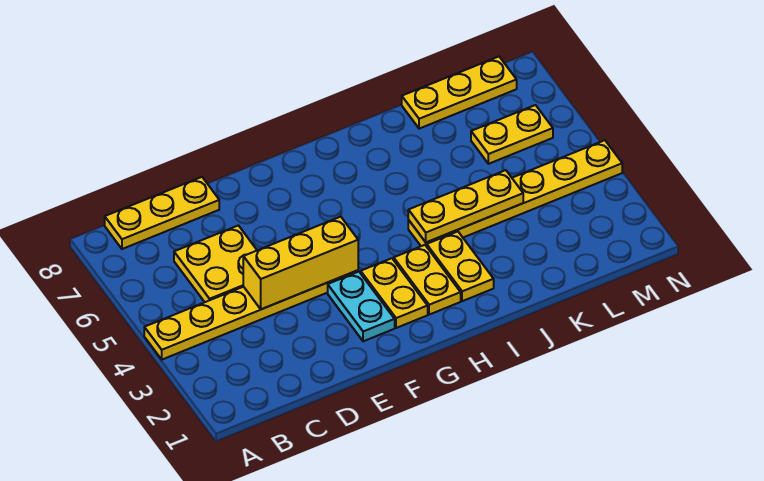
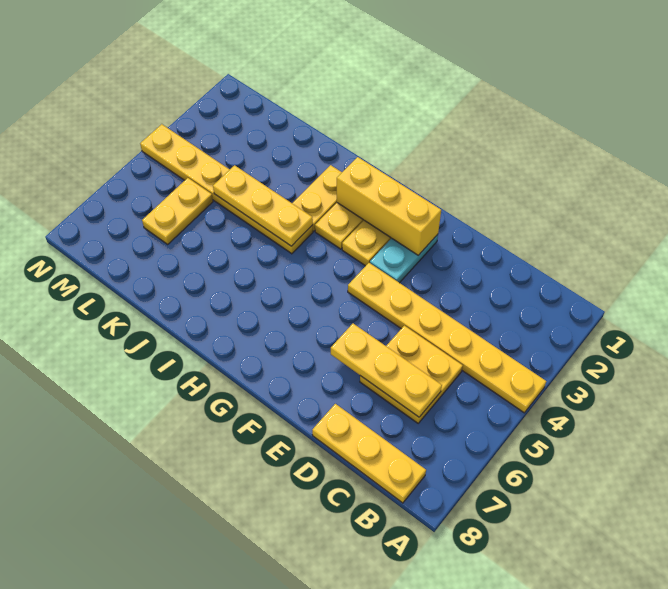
yellow brick D4:F4 level 2 -> yellow brick F2:H2 level 2
yellow plate K8:M8 level 1 -> yellow plate C6:E6 level 2
yellow plate L6:M6 level 1 -> yellow plate L5:L6 level 1

